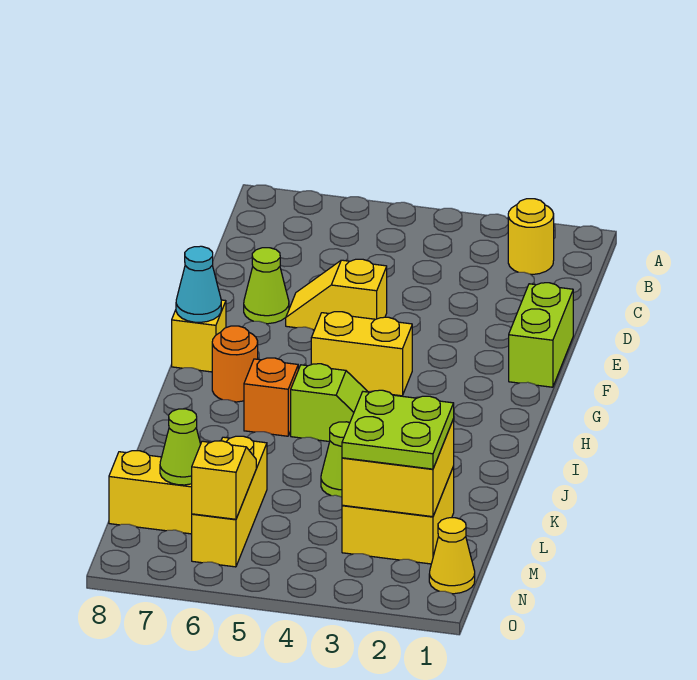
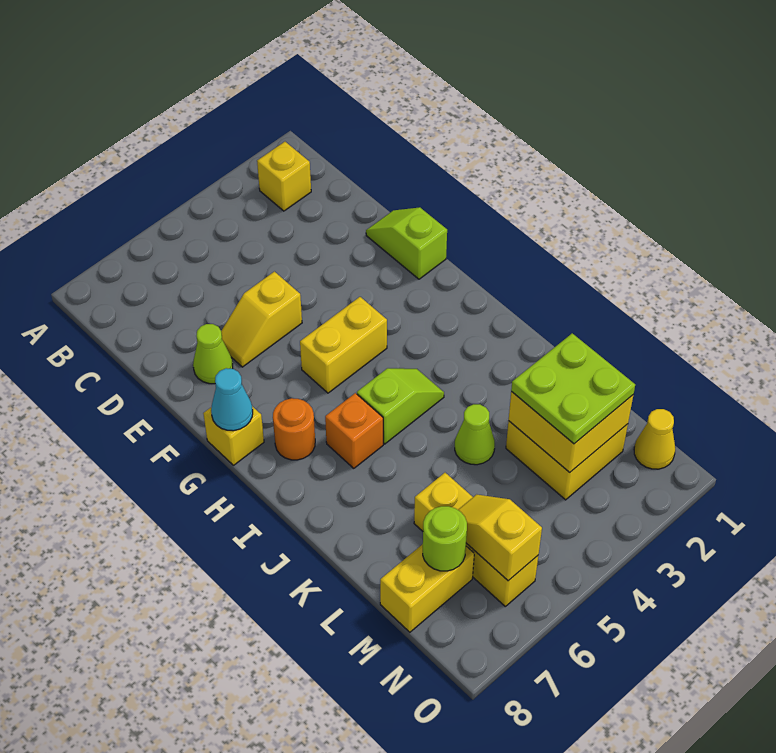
yellow round brick B2 level 1 -> yellow brick B2 level 1
lime brick E1:F1 level 1 -> lime slope E1:F1 level 1 top F
lime cone M7 level 2 -> lime round brick M7 level 2

